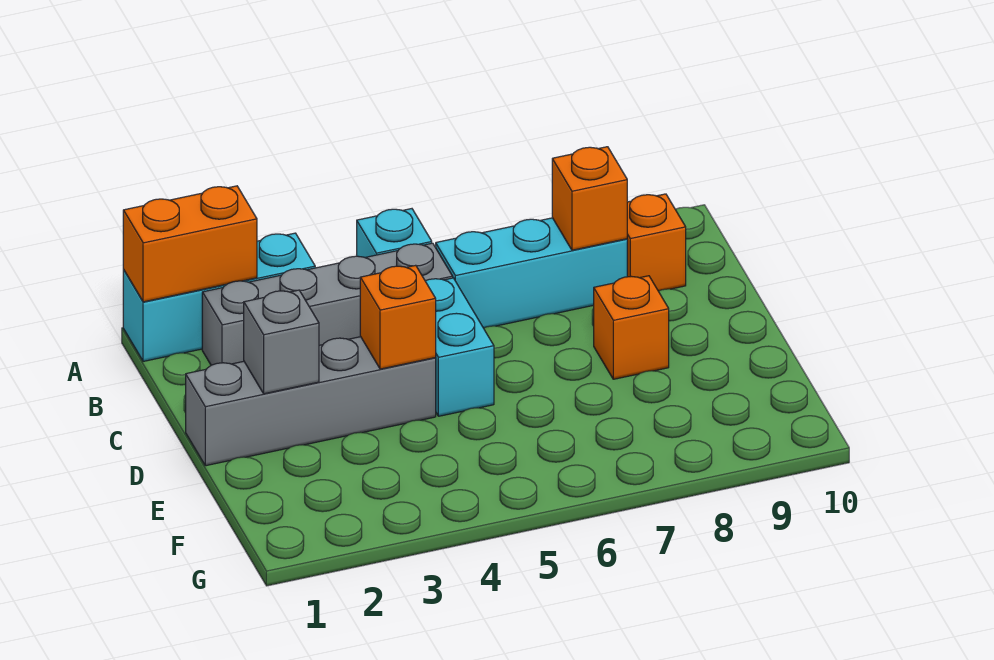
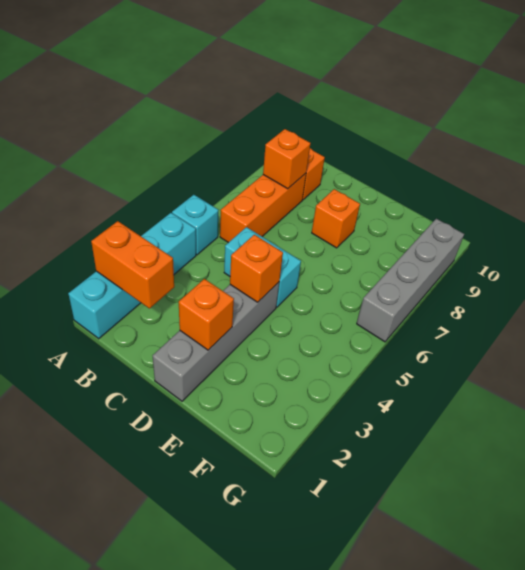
cyan brick A1:A3 level 1 -> cyan brick A1:A4 level 1
orange brick A1:A2 level 2 -> orange brick A2:B2 level 2
grey brick B2:B5 level 1 -> grey brick G6:G9 level 1
cyan brick B6:B8 level 1 -> orange brick B6:B8 level 1
grey brick D2 level 2 -> orange brick D2 level 2

